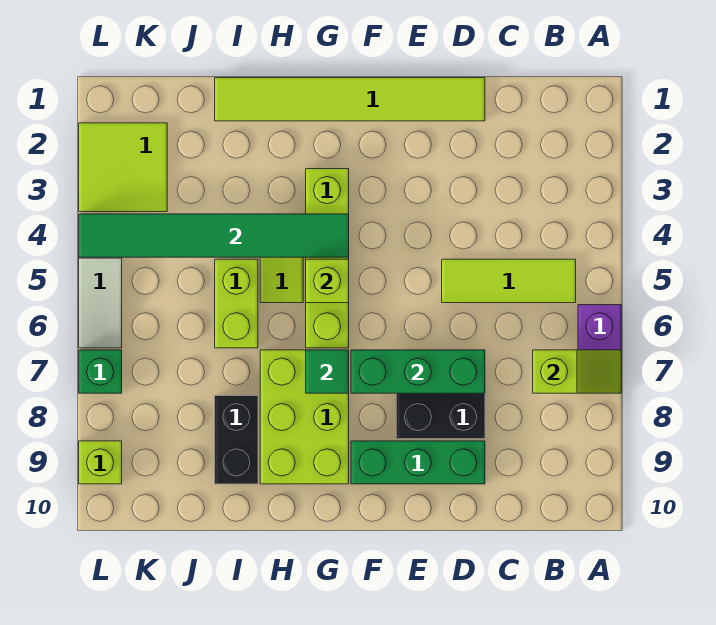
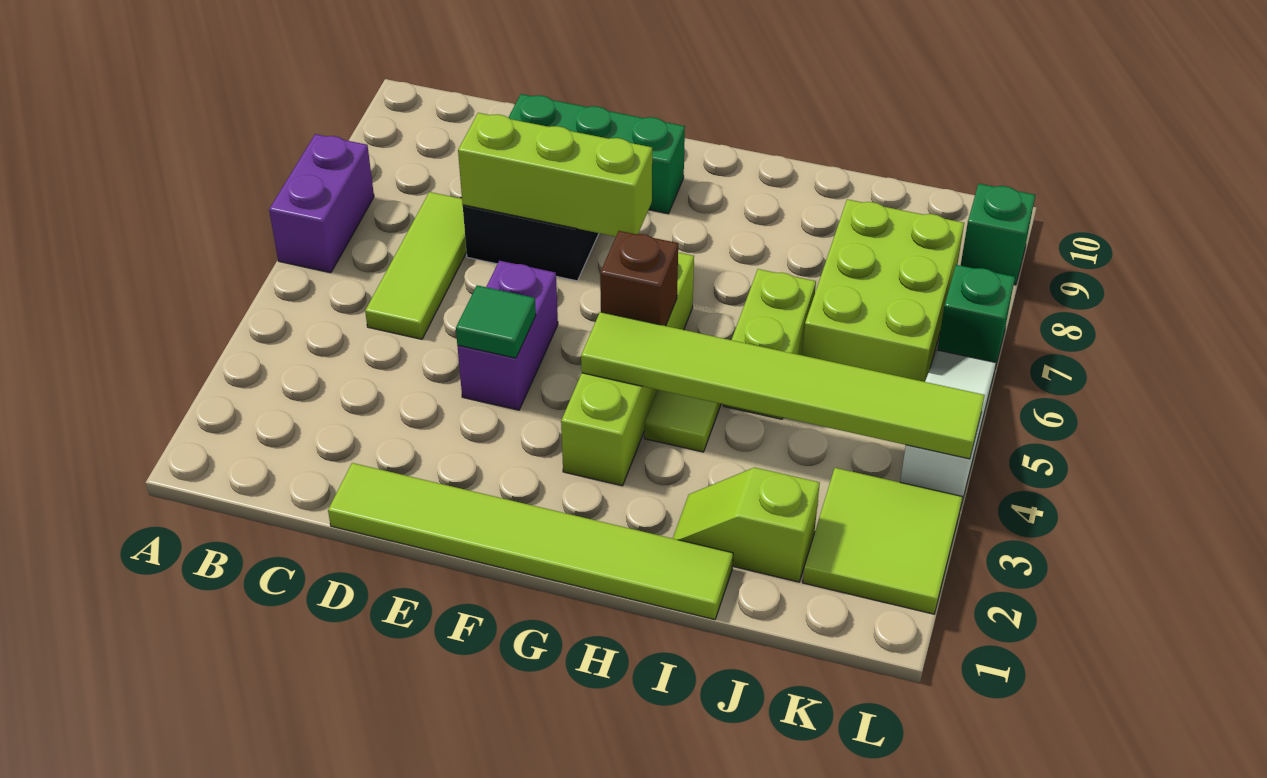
lime slope A7:B7 level 2 top B -> lime slope I2:J2 level 1 top J
lime tile B5:D5 level 1 -> lime tile C5:C7 level 1
green brick D7:F7 level 2 -> lime brick D7:F7 level 2
none -> purple brick E4:E5 level 1
green tile G4:L4 level 2 -> lime tile G4:L4 level 2
lime brick G5 level 2 -> brown brick G5 level 2
lime brick G7:H9 level 1 -> lime brick J6:K8 level 1
green tile G7 level 2 -> green tile E4 level 2
black brick I8:I9 level 1 -> none
lime brick L9 level 1 -> green brick L9 level 1

